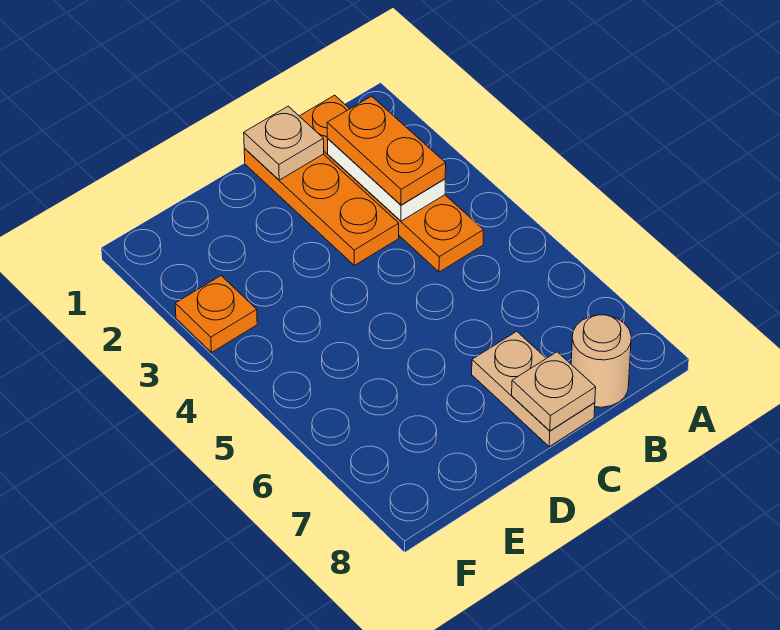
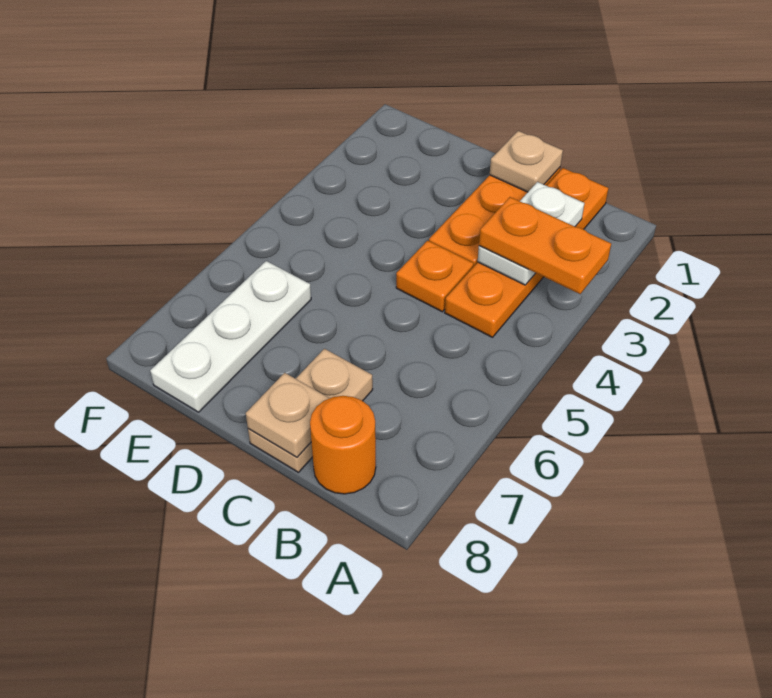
orange plate B2:B3 level 3 -> orange plate A3:B3 level 3
tan round brick B8 level 1 -> orange round brick B8 level 1
none -> white plate E6:E8 level 1
orange plate F3 level 1 -> orange plate C4 level 1

